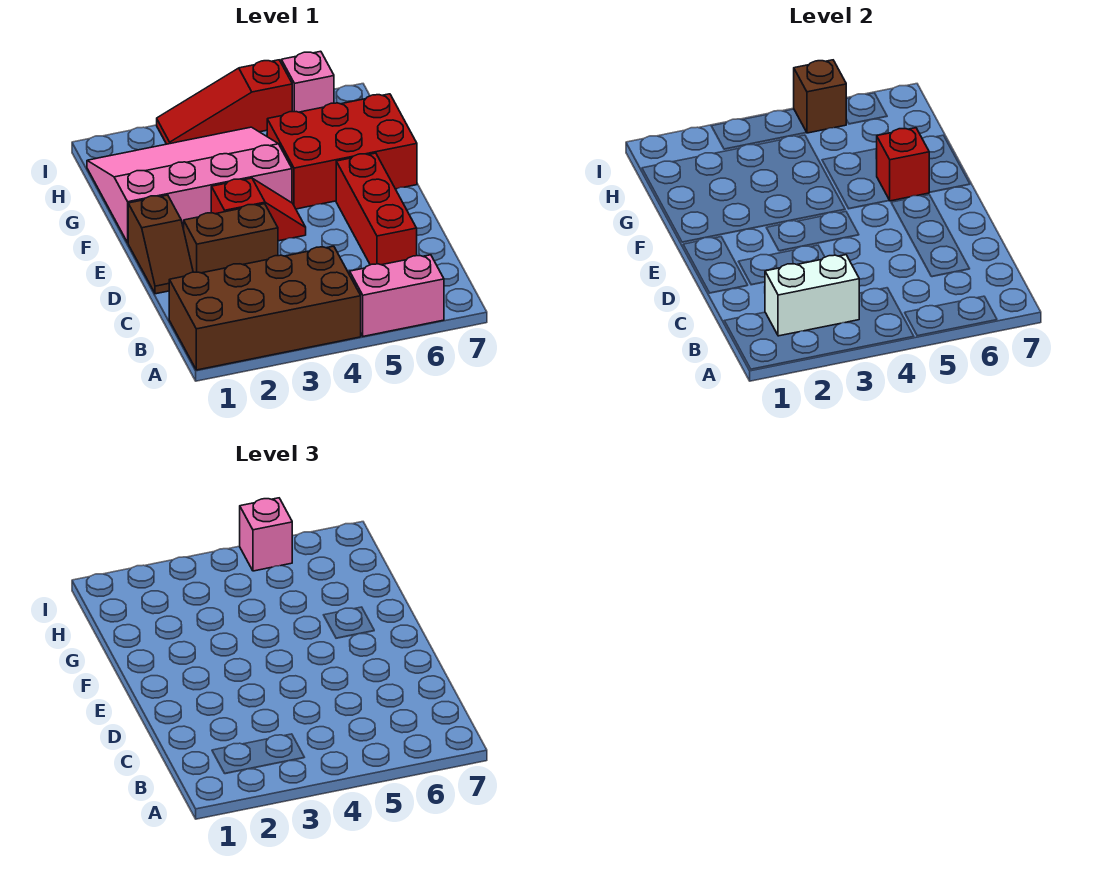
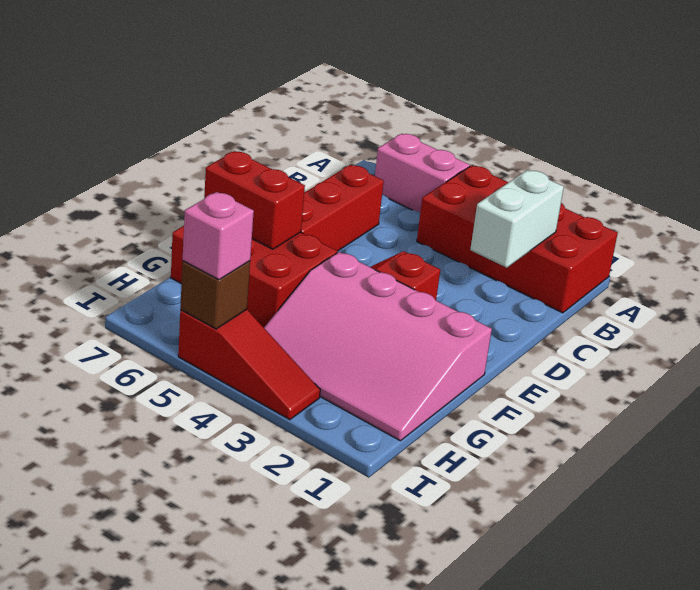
brown brick A1:B4 level 1 -> red brick A1:B4 level 1
white brick B2:B3 level 2 -> white brick B2:C2 level 2
brown slope D1:E1 level 1 top E -> none
brown brick D2:D3 level 1 -> none
red brick F6 level 2 -> red brick F6:F7 level 2
pink brick I6 level 1 -> none

